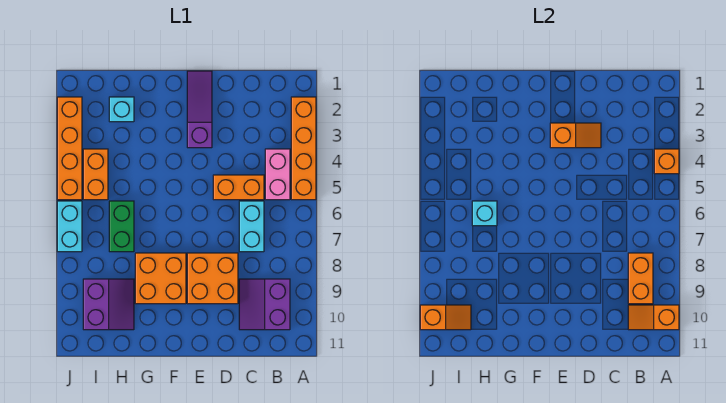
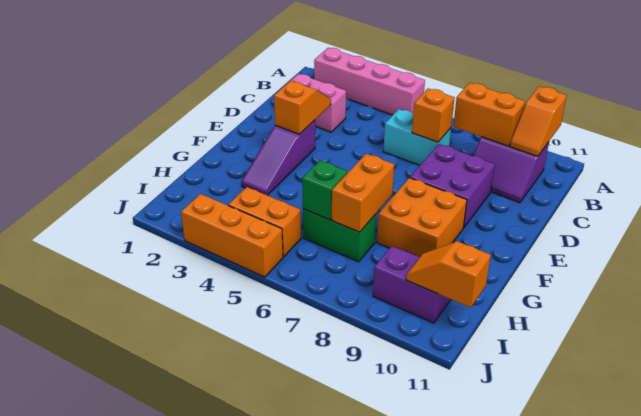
orange brick A2:A5 level 1 -> pink brick A2:A5 level 1
orange brick A4 level 2 -> orange brick C7 level 2
pink brick B4:B5 level 1 -> pink brick C2:C3 level 1
orange brick C5:D5 level 1 -> orange brick G7:H7 level 2
orange brick D8:E9 level 1 -> purple brick D8:E9 level 1
purple slope E1:E3 level 1 top 3 -> purple slope E3:G3 level 1 top E
cyan brick H2 level 1 -> none
cyan brick H6 level 2 -> green brick H6 level 2
orange slope I10:J10 level 2 top J -> orange slope I10:I11 level 2 top 11
orange brick J2:J5 level 1 -> orange brick J3:J5 level 1
cyan brick J6:J7 level 1 -> none

